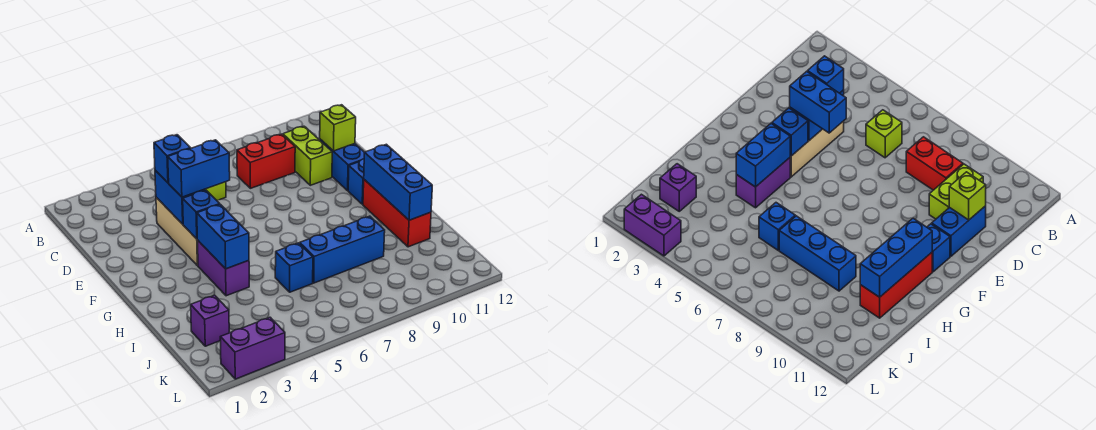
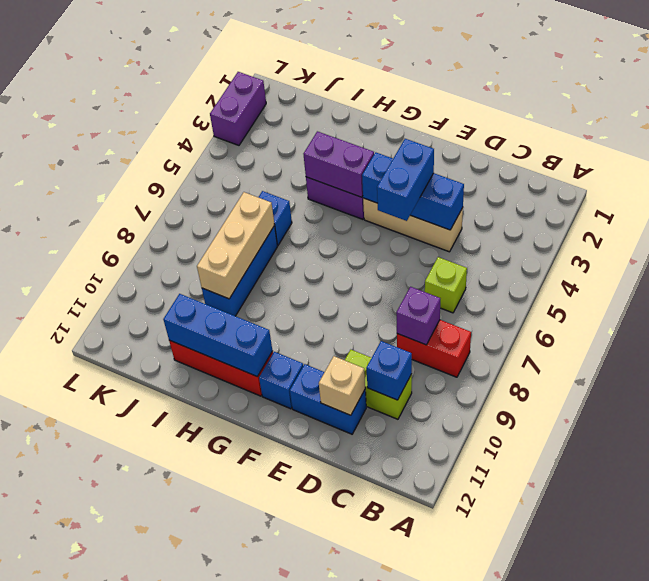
red brick C8:C9 level 1 -> red brick B8:C8 level 1
blue brick D4 level 3 -> blue brick C10 level 2
lime brick D11 level 2 -> tan brick D11 level 2
blue brick G4:H4 level 2 -> purple brick G4:H4 level 2
none -> tan brick I7:I9 level 2
purple brick J2 level 1 -> purple brick C8 level 2

